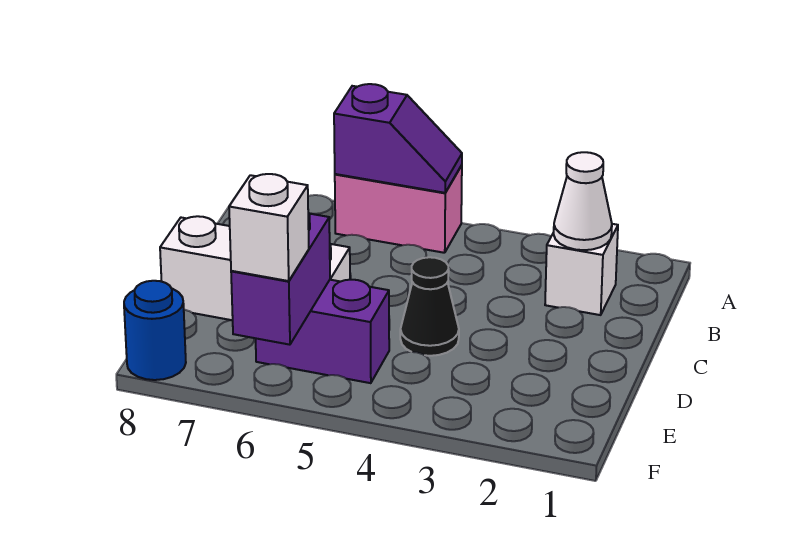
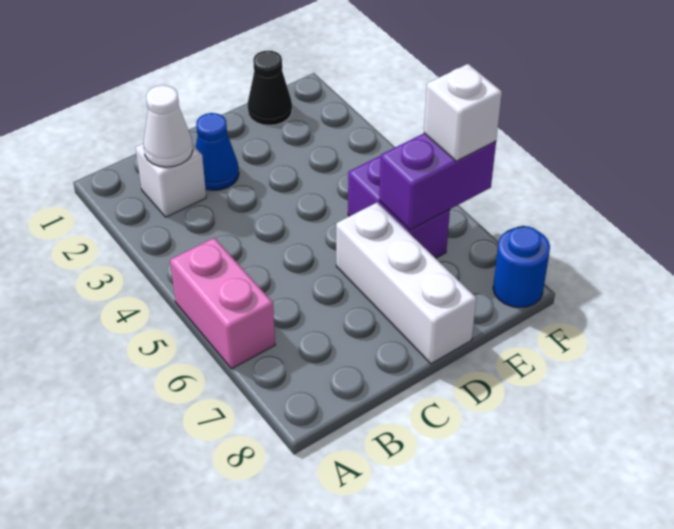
purple slope A5:A6 level 2 top 6 -> none
none -> blue cone C2 level 1
black cone D4 level 1 -> black cone E1 level 1

